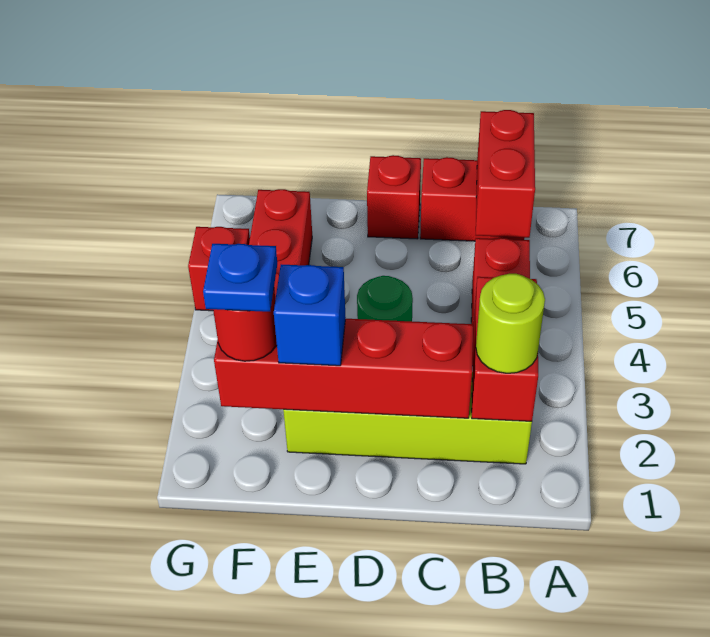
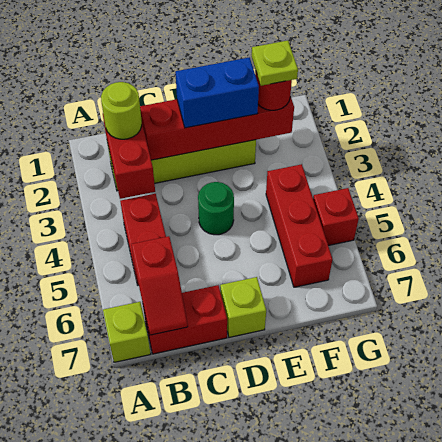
none -> lime brick A7 level 1
red brick B6:B7 level 2 -> red slope B6:B7 level 2 top 6
red brick D7 level 1 -> lime brick D7 level 1
blue brick E2 level 3 -> blue brick D2:E2 level 3
blue plate F2 level 4 -> lime plate F2 level 4

